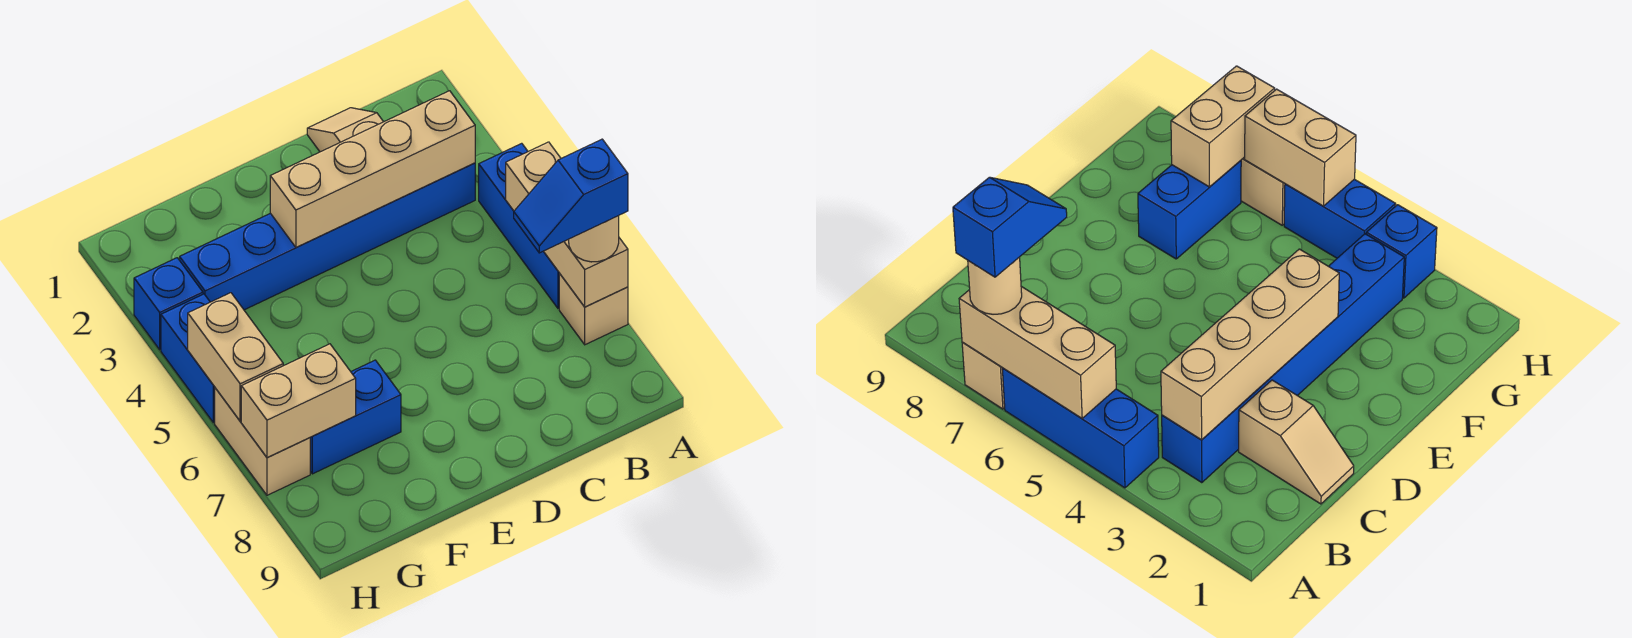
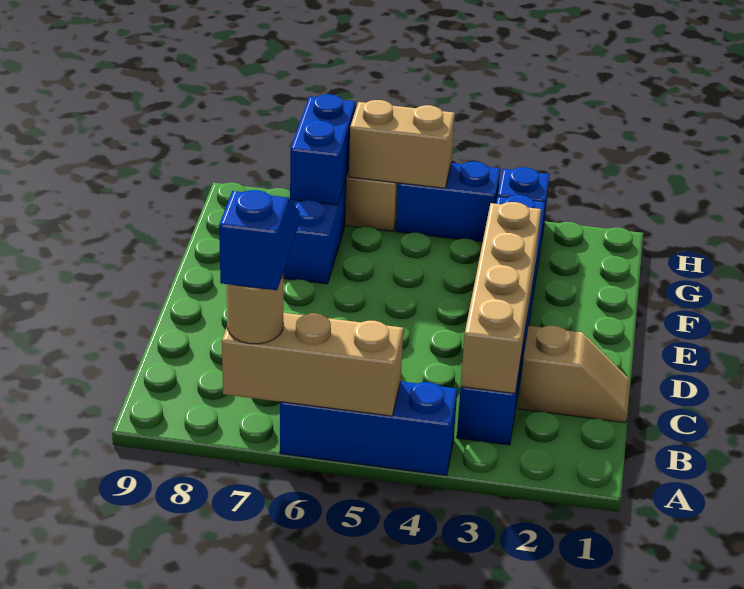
tan brick A7 level 1 -> none
tan brick G7:H7 level 2 -> blue brick G7:H7 level 2

